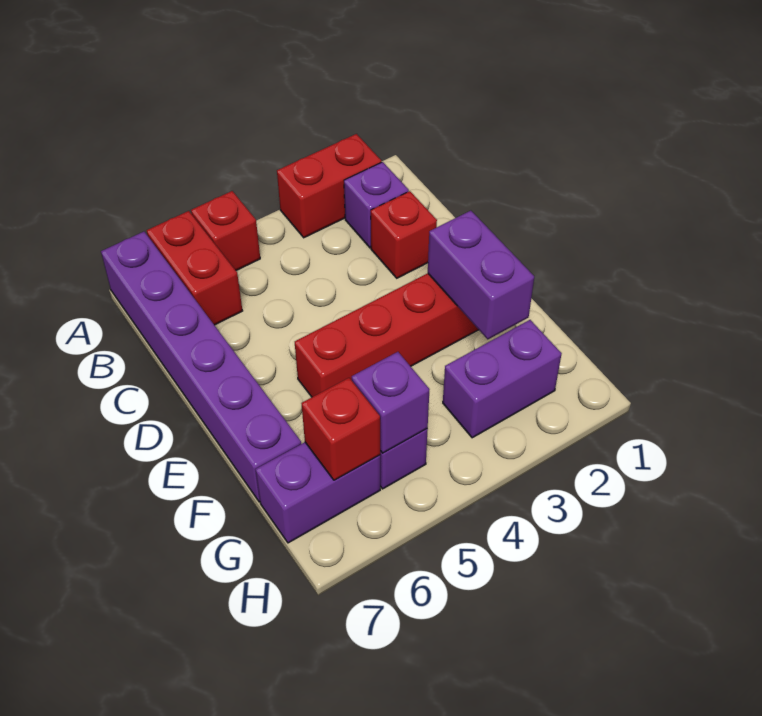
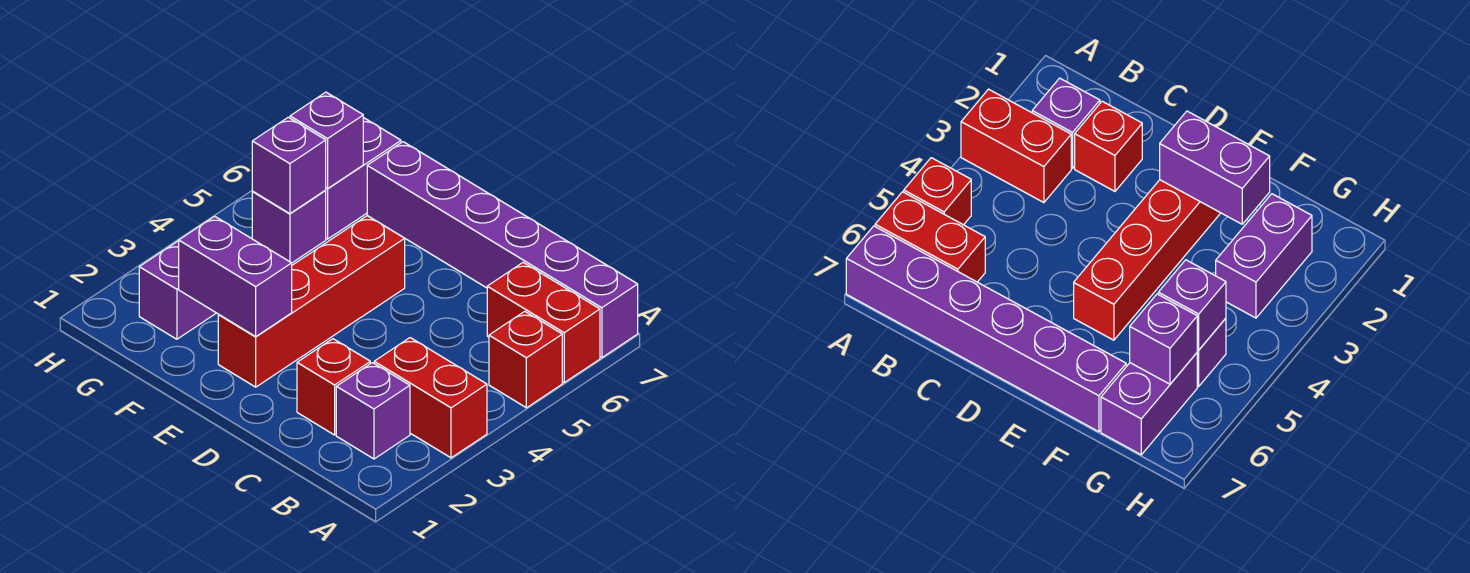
red brick A2:A3 level 1 -> red brick A3:B3 level 1
red brick G6 level 2 -> purple brick G6 level 2

